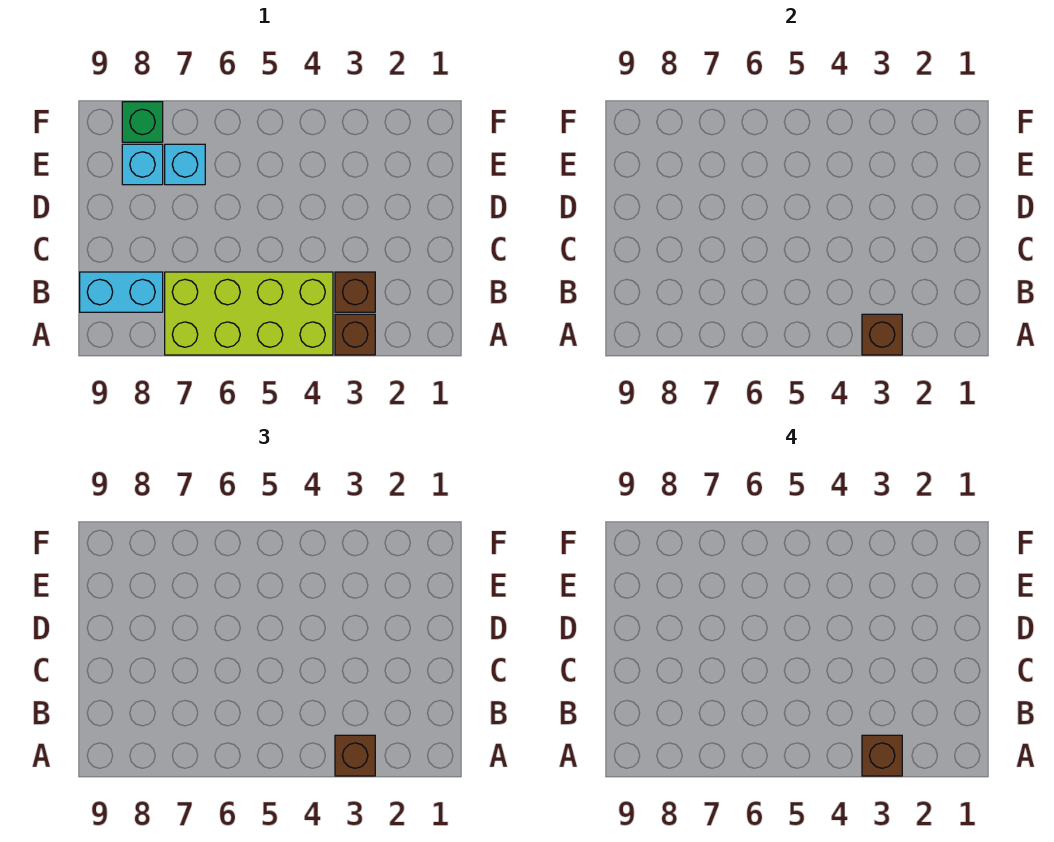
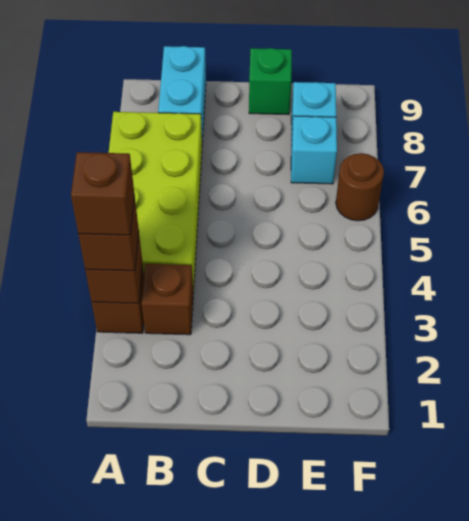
none -> brown round brick F6 level 1
green brick F8 level 1 -> green brick D9 level 1

